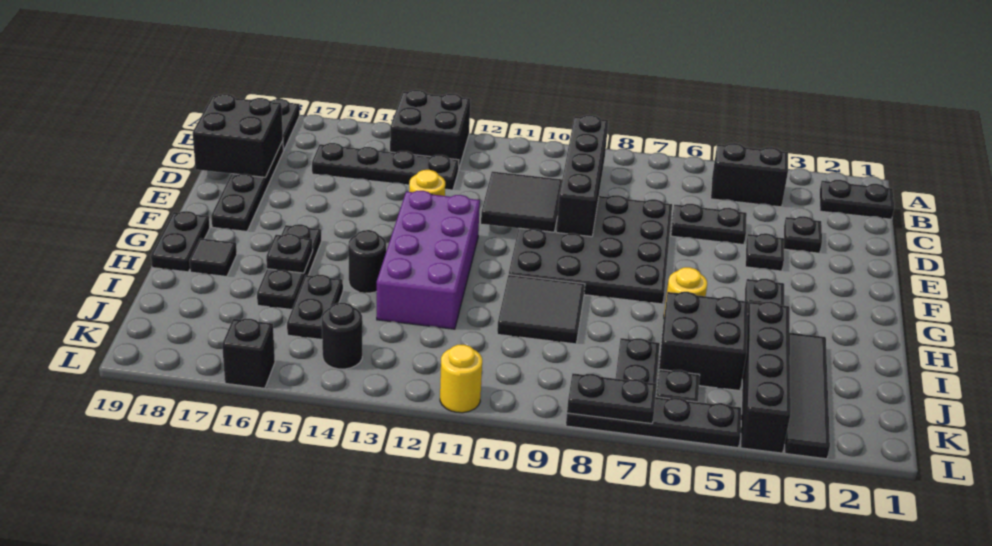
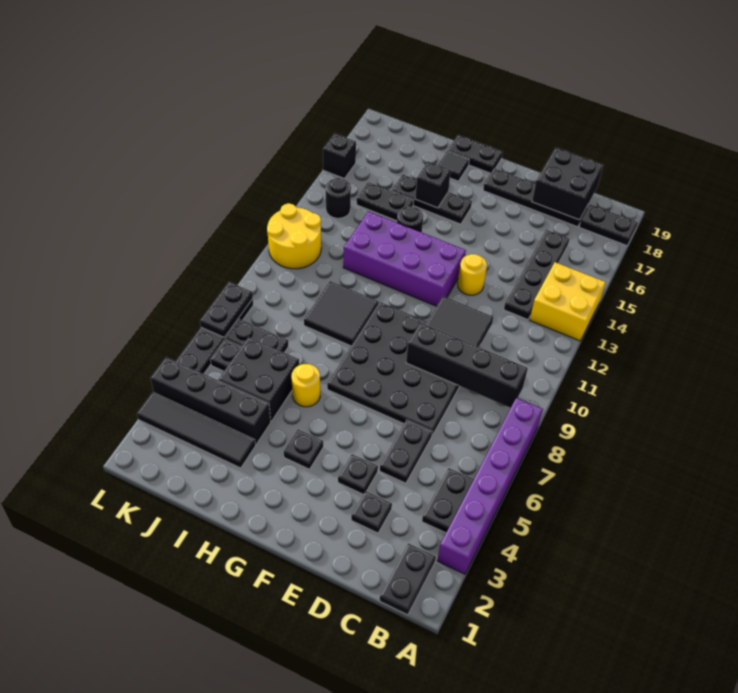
none -> purple brick A3:A8 level 1
black brick A13:B14 level 1 -> yellow brick A13:B14 level 1
black brick B4:B5 level 1 -> black plate B4:B5 level 1
black plate H16 level 2 -> black brick H16 level 2
yellow round brick L11 level 1 -> yellow round brick K11:L12 level 1

